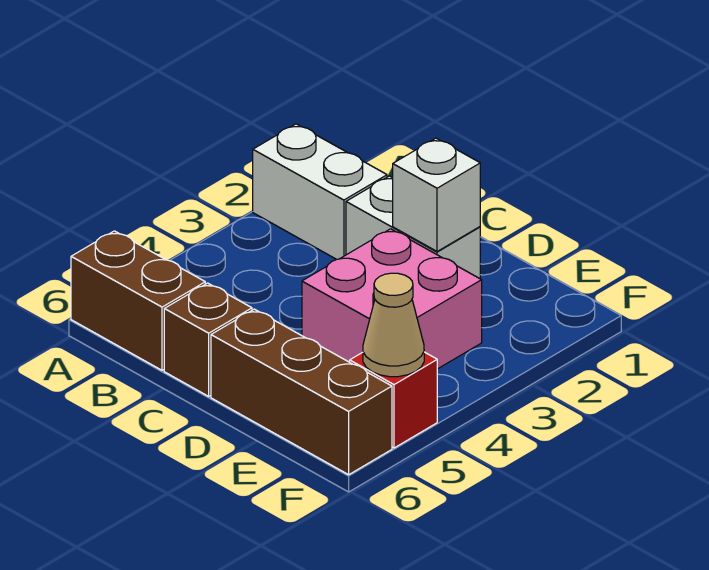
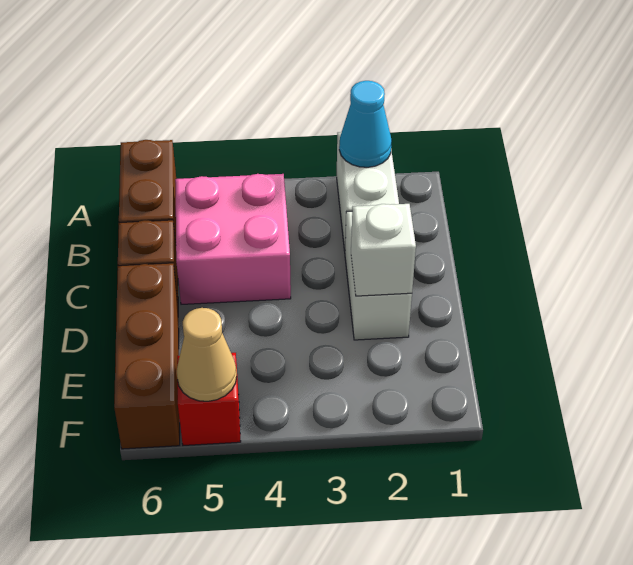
none -> cyan cone A2 level 2
pink brick D3:E4 level 1 -> pink brick B4:C5 level 1

